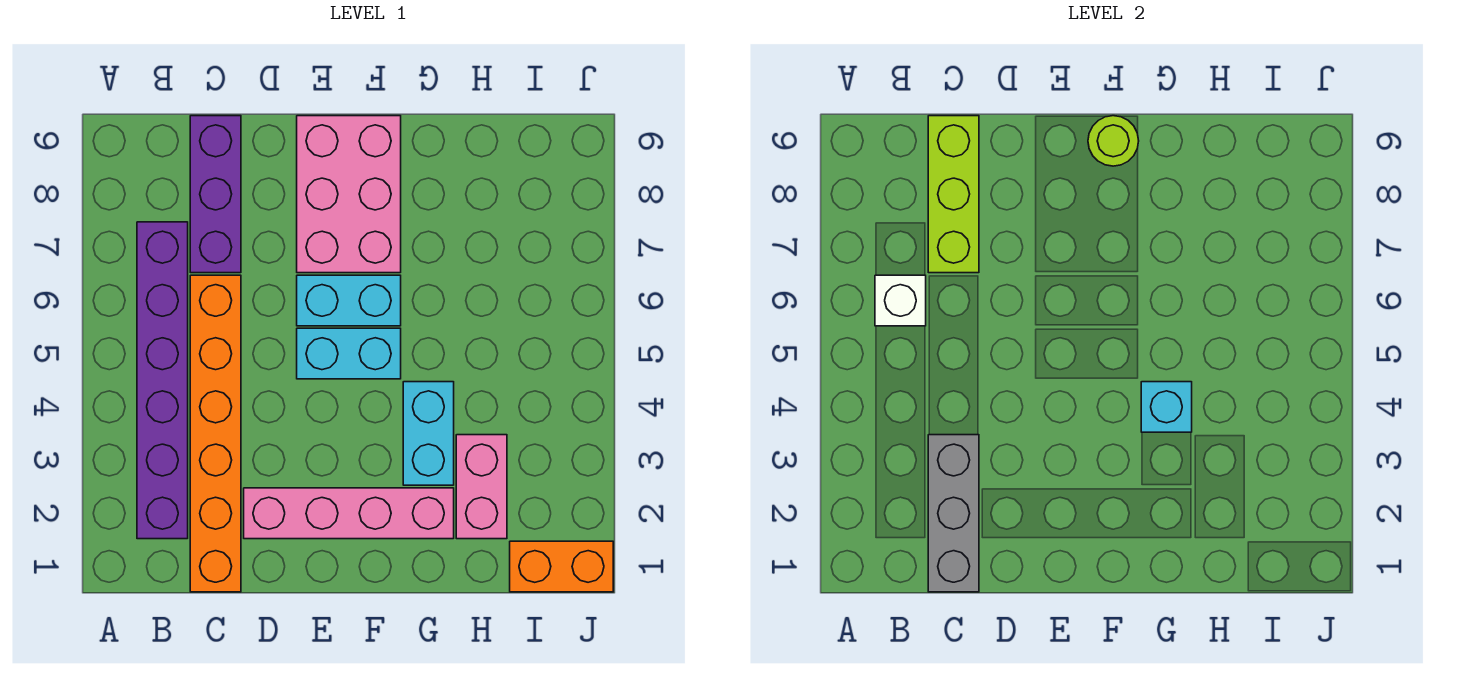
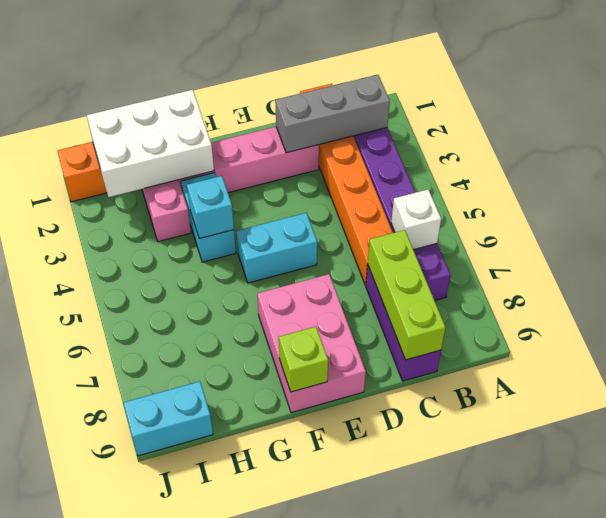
grey brick C1:C3 level 2 -> grey brick B2:D2 level 2
cyan brick E6:F6 level 1 -> cyan brick I9:J9 level 1
lime round brick F9 level 2 -> lime brick F9 level 2
none -> white brick G1:I2 level 2

